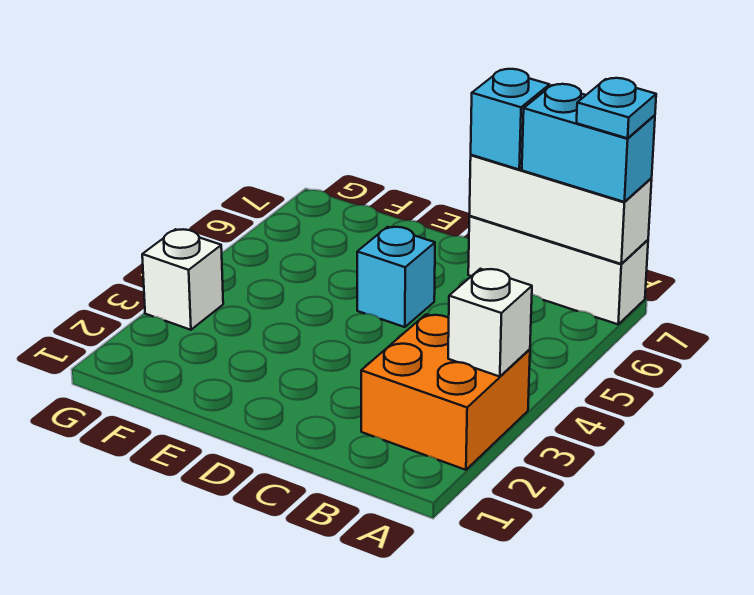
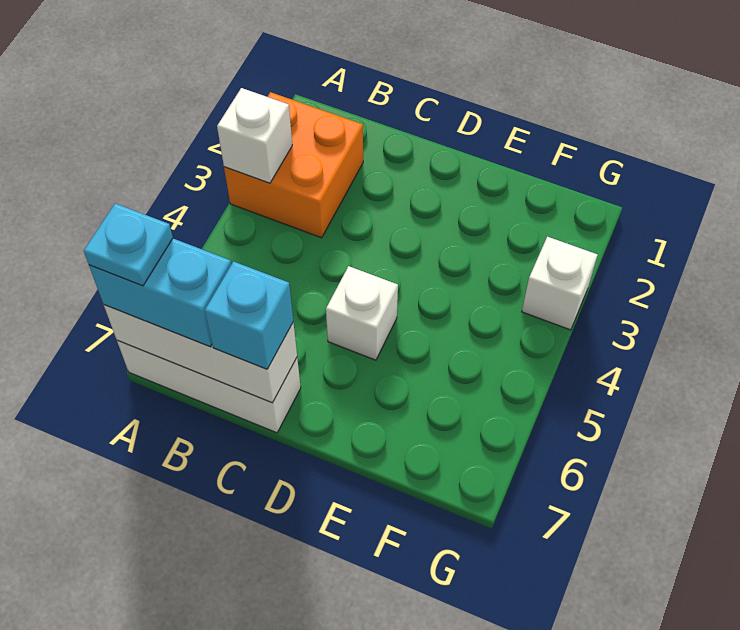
cyan brick D5 level 1 -> white brick D5 level 1

